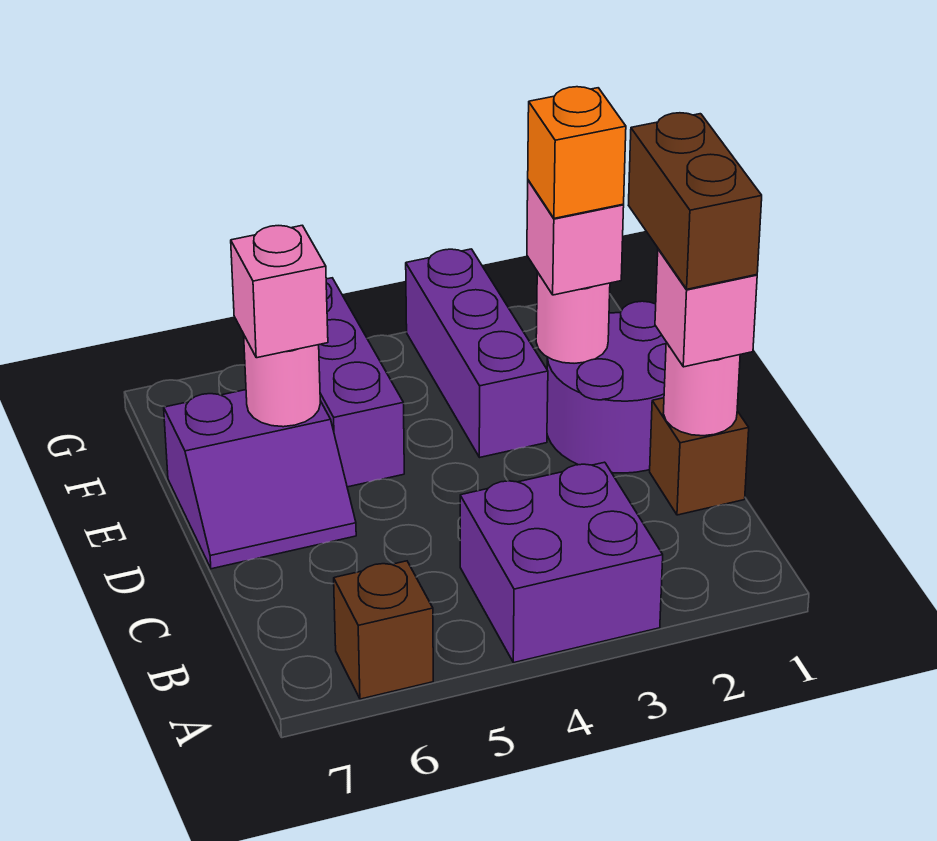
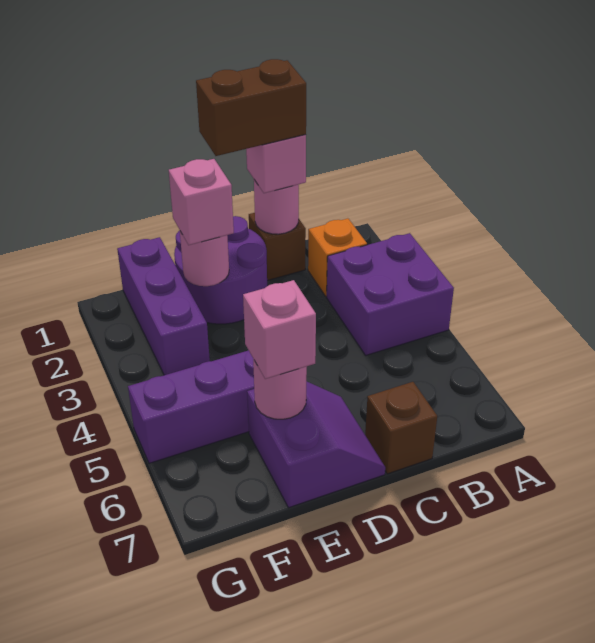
brown brick A6 level 1 -> brown brick C7 level 1
orange brick E2 level 4 -> orange brick B2 level 1
purple brick E3:G3 level 1 -> purple brick F1:F3 level 1

